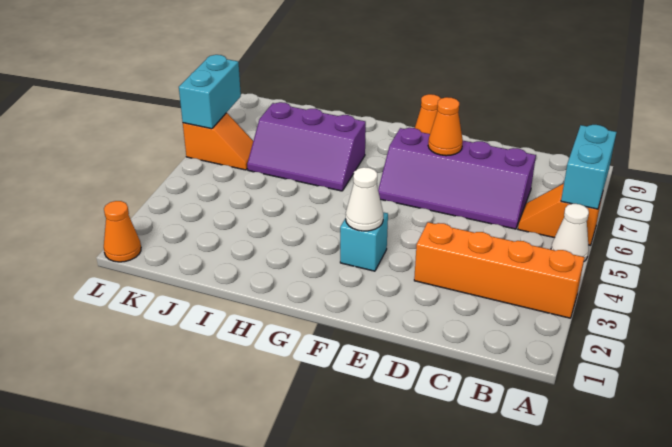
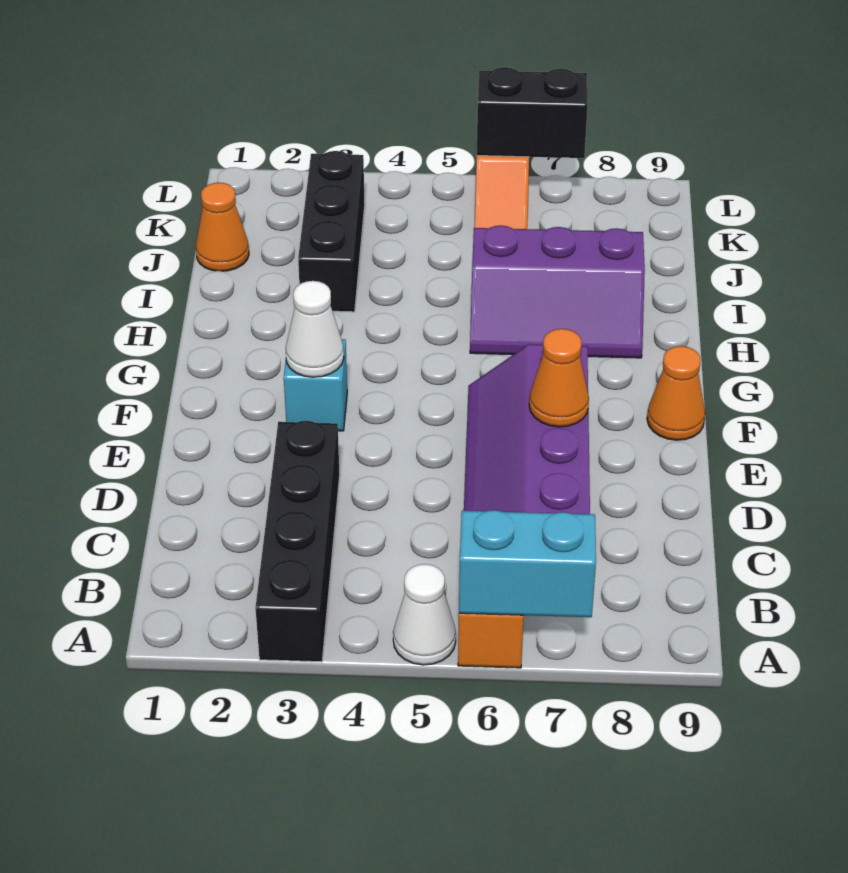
orange brick A3:D3 level 1 -> black brick A3:D3 level 1
purple slope H6:J7 level 1 top 7 -> purple slope H6:I8 level 1 top I
none -> black brick I3:K3 level 1
orange cone L1 level 1 -> orange cone J1 level 1
cyan brick L6:L7 level 2 -> black brick L6:L7 level 2

